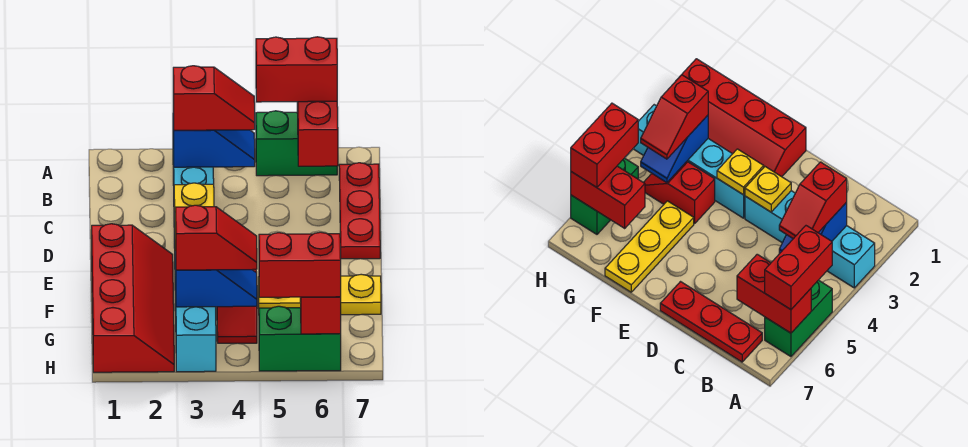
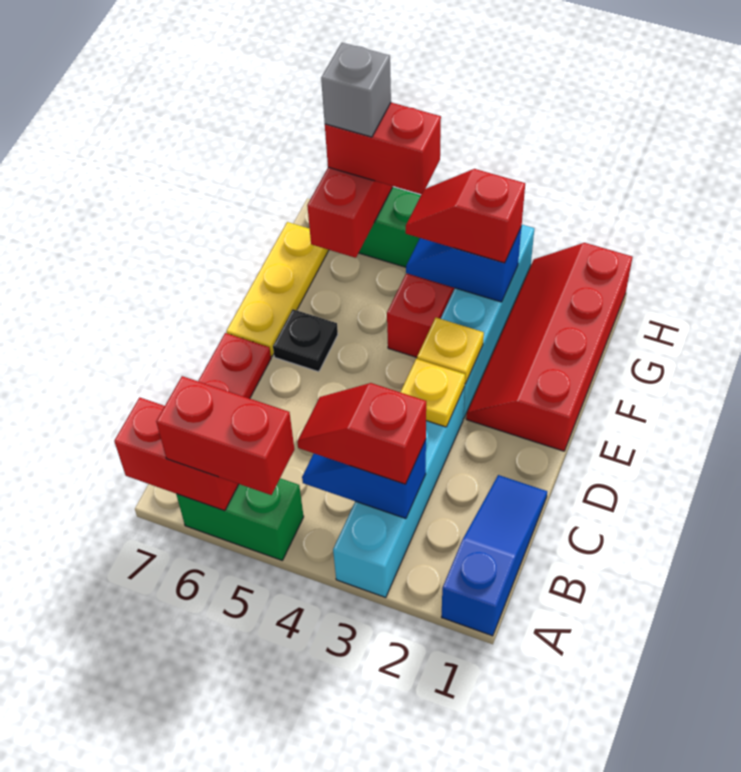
none -> blue slope A1:C1 level 1 top A
red brick A6:B6 level 2 -> red brick A6:A7 level 2
none -> black plate E6 level 1
yellow plate F5:F7 level 1 -> yellow plate E7:G7 level 1
none -> grey brick H6 level 4

